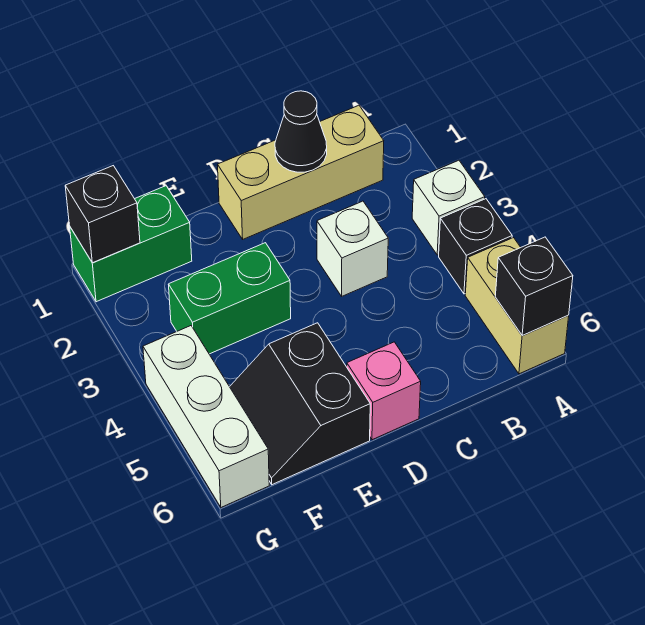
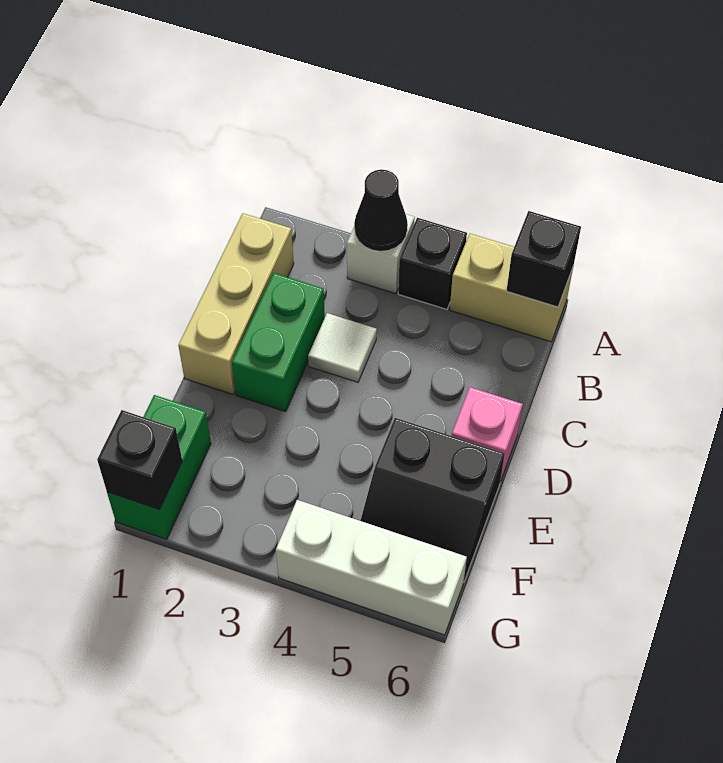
black cone C1 level 2 -> black cone A3 level 2
white brick C3 level 1 -> white tile C3 level 1
green brick E3:F3 level 1 -> green brick C2:D2 level 1

